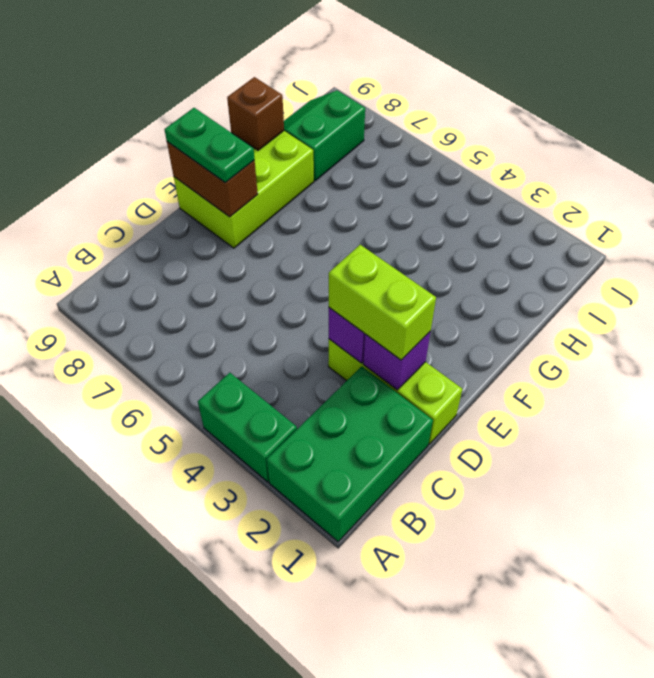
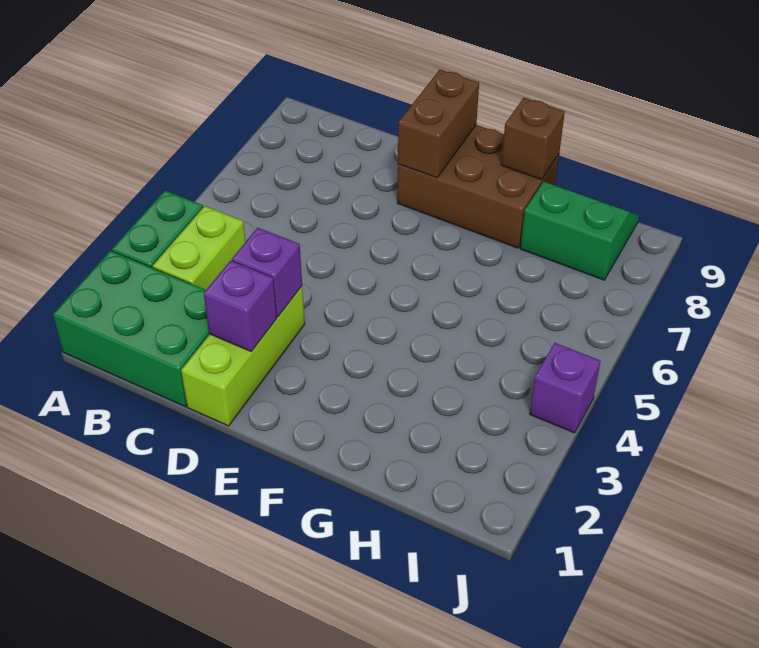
lime brick D2:D3 level 3 -> lime brick B3:B4 level 1
lime brick E8:G9 level 1 -> brown brick E8:G9 level 1
green plate E8:E9 level 3 -> none
none -> purple brick J4 level 1

